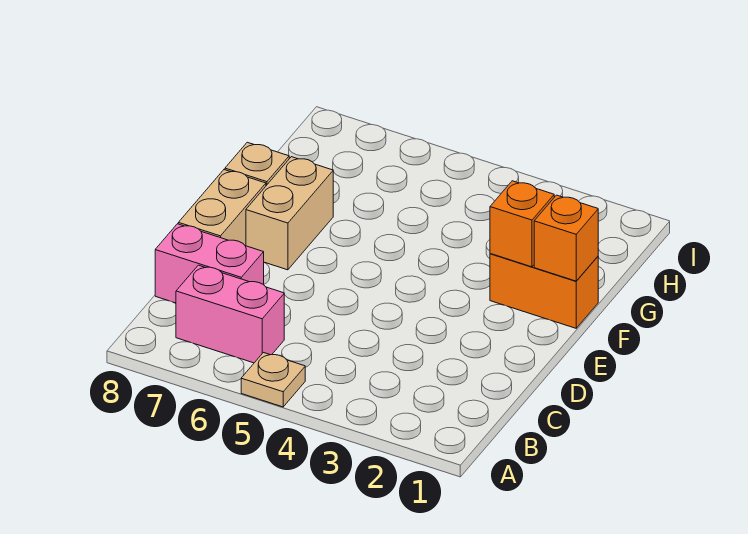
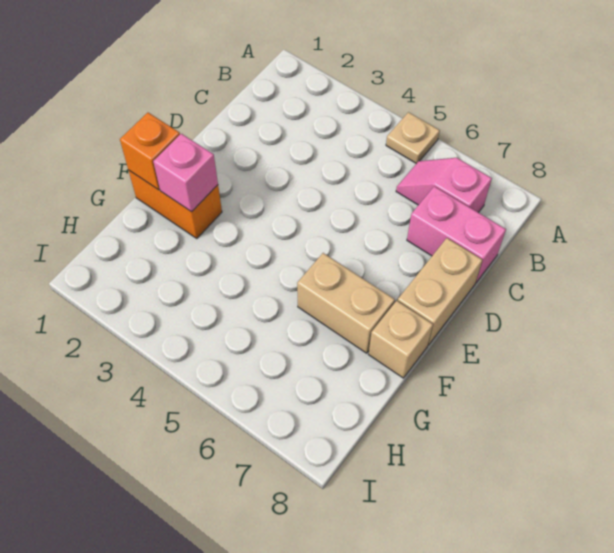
pink brick B6:B7 level 1 -> pink slope B6:B7 level 1 top 7
tan brick E7:F7 level 1 -> tan brick F6:F7 level 1
orange brick F2 level 2 -> pink brick F2 level 2

